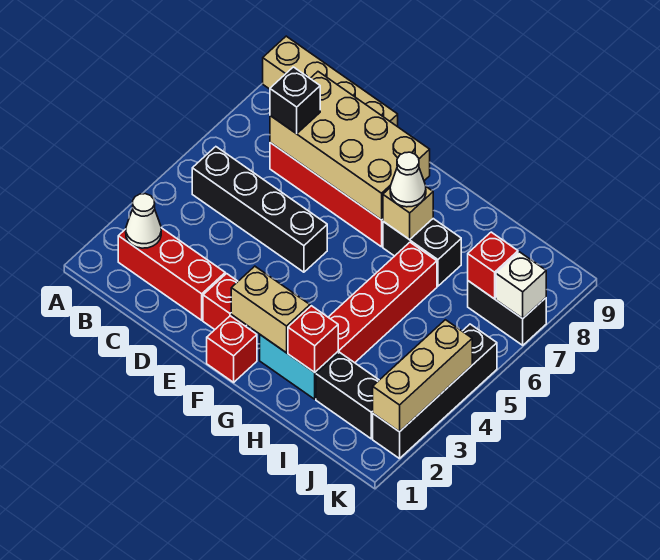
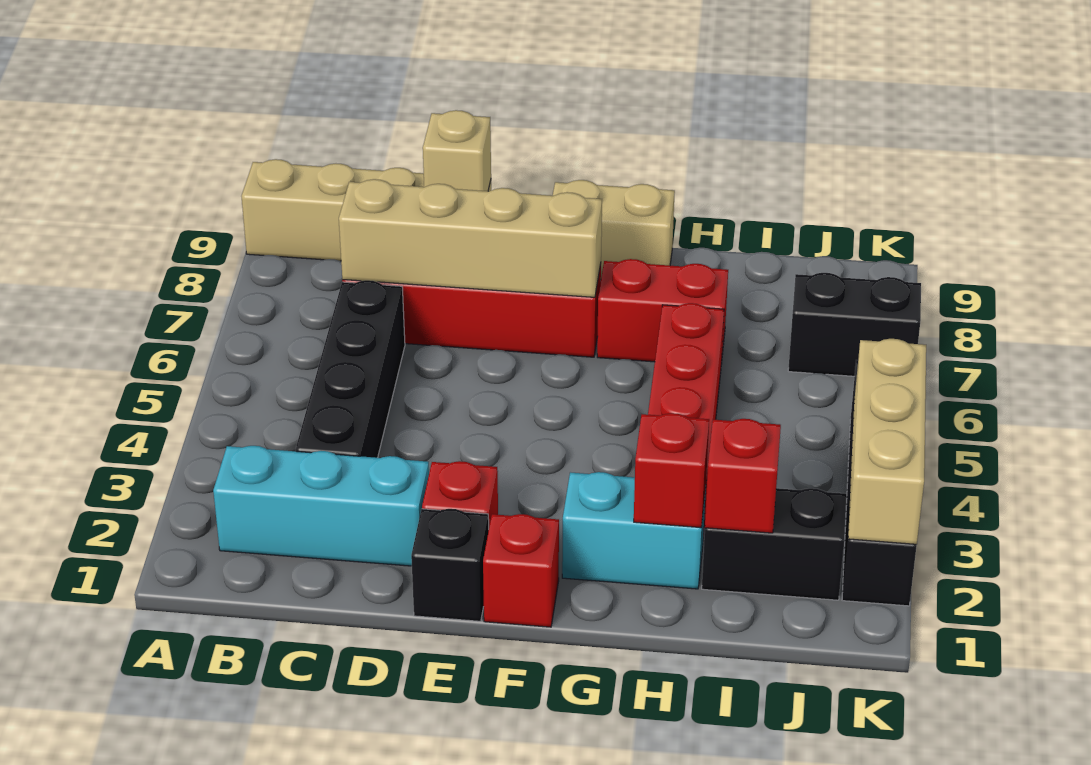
red brick B2:D2 level 1 -> cyan brick B2:D2 level 1
white cone B2 level 2 -> none
black brick B5:E5 level 1 -> black brick C3:C6 level 1
tan brick C7:F8 level 2 -> tan brick C7:F7 level 2
black brick C7 level 3 -> black brick E1 level 1
tan brick F2:G2 level 2 -> tan brick F9:G9 level 1
black brick G7:H7 level 1 -> red brick G7:H7 level 1
tan brick G7 level 2 -> tan brick D9 level 2
white cone G7 level 3 -> none
red brick J7 level 2 -> red brick I2 level 2
white brick K7 level 2 -> none

